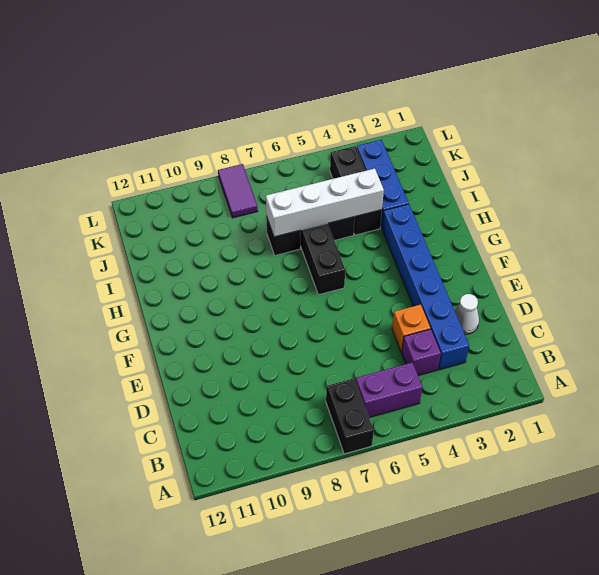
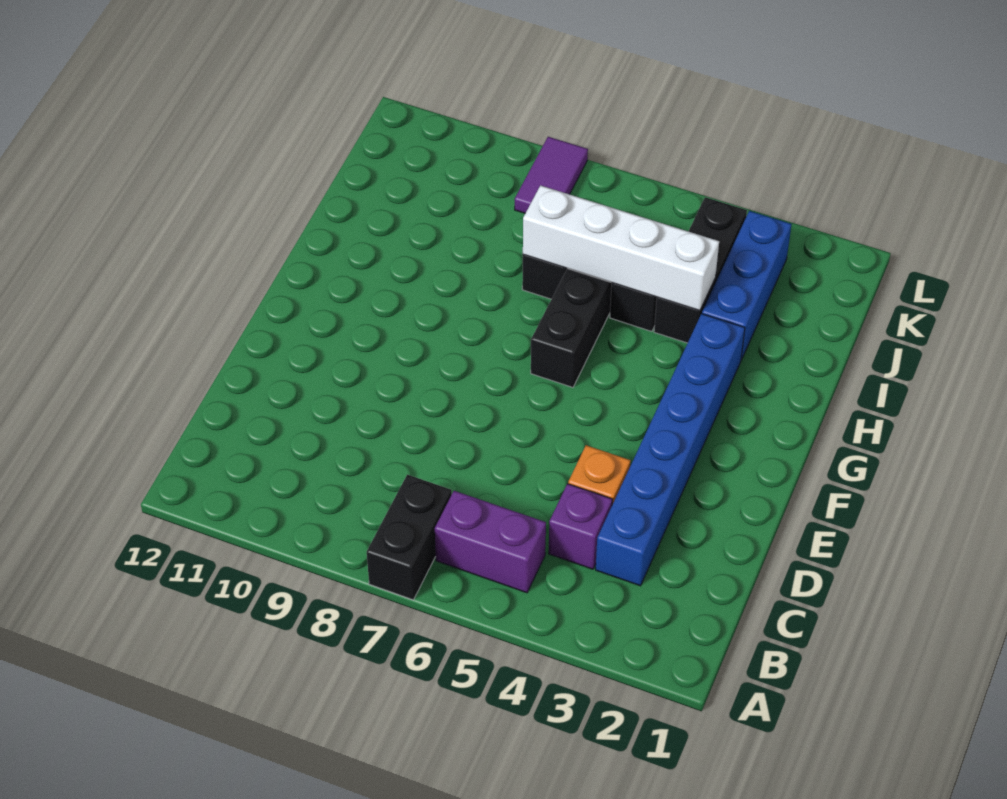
white cone D2 level 1 -> none

